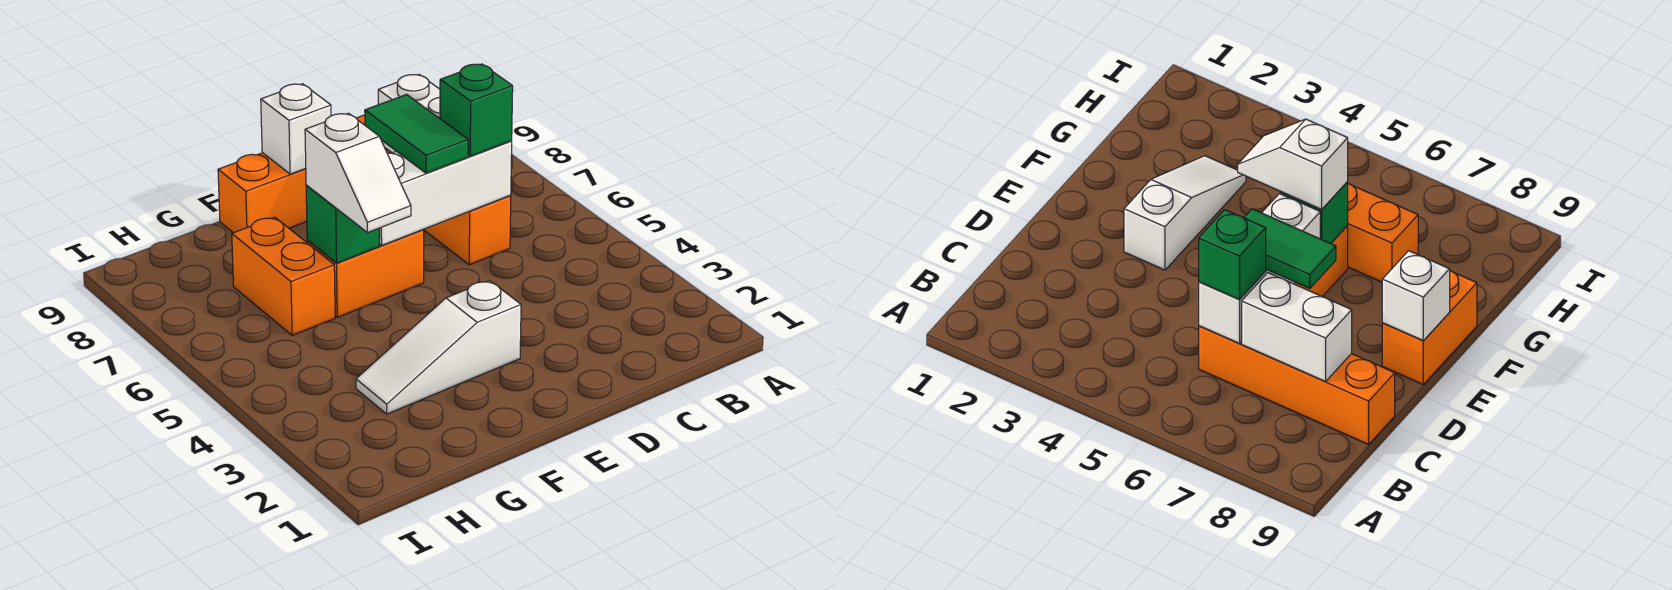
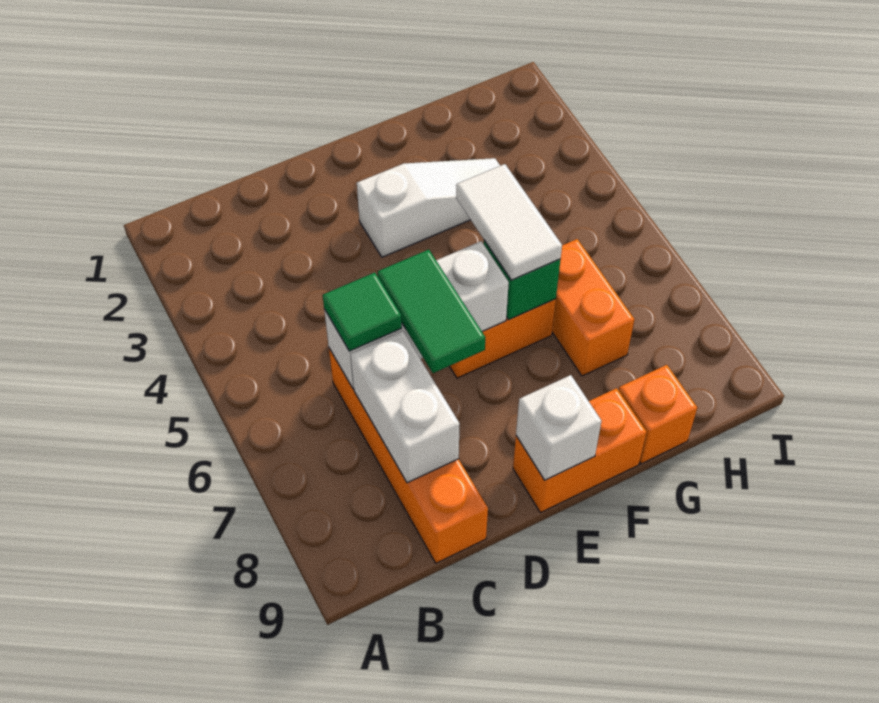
green brick C6 level 3 -> green tile C6 level 3
white slope F5:F6 level 3 top 6 -> white tile F5:F6 level 3
none -> orange brick G9 level 1

